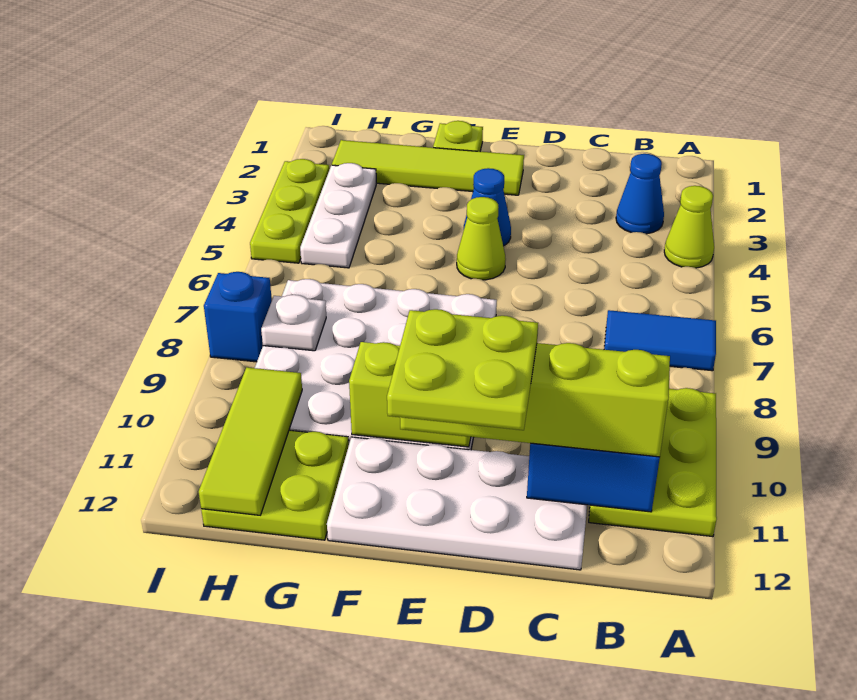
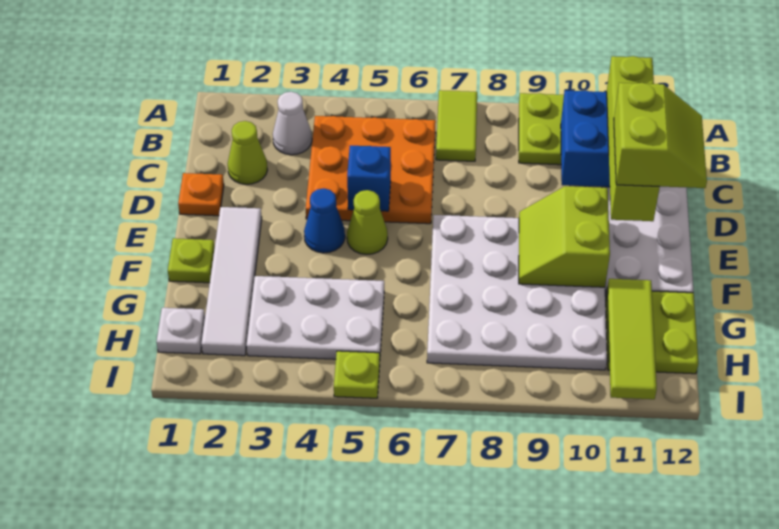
lime cone A4 level 1 -> lime cone C2 level 1
blue tile A7:B7 level 1 -> lime tile A7:B7 level 1
blue cone B3 level 1 -> white cone B3 level 1
none -> orange plate B4:D6 level 1
none -> orange plate D1 level 1
lime plate D11:E12 level 4 -> lime slope D11:E12 level 4 top 11
lime tile E2:H2 level 1 -> white tile E2:H2 level 1
white plate H3:H5 level 1 -> white plate G3:H5 level 1
white plate H8 level 2 -> white plate H1 level 1
lime tile H10:H12 level 2 -> lime tile G11:I11 level 2
lime plate I3:I5 level 1 -> lime plate I5 level 1
blue brick I8 level 1 -> blue brick D5 level 2

